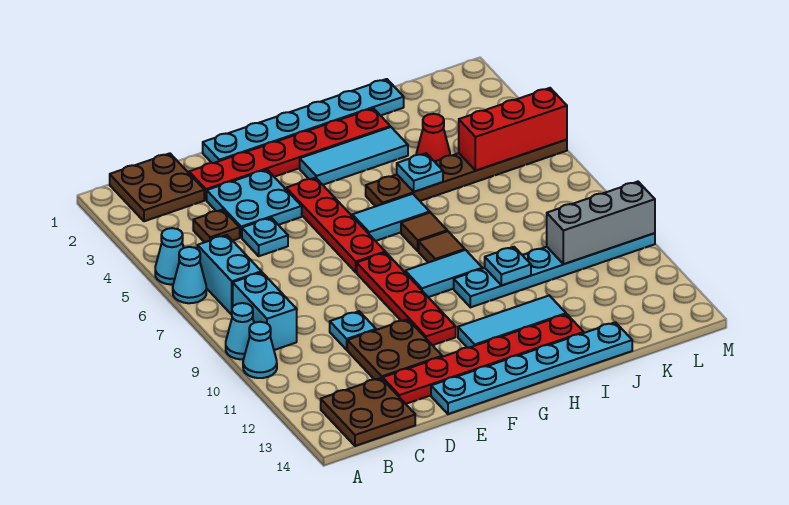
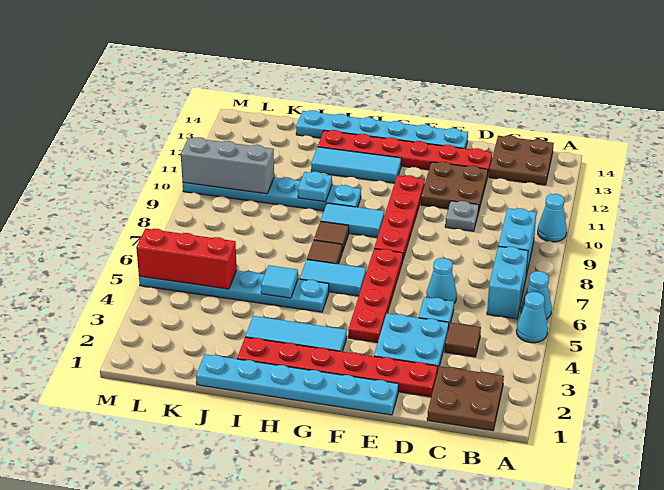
cyan cone A9 level 1 -> cyan cone D6 level 1
brown plate C4 level 1 -> brown tile C4 level 1
cyan plate D10 level 1 -> grey plate D10 level 1
brown plate H5:M5 level 1 -> cyan plate H5:M5 level 1
cyan plate I5 level 2 -> cyan tile I5 level 2
red cone J4 level 1 -> none

